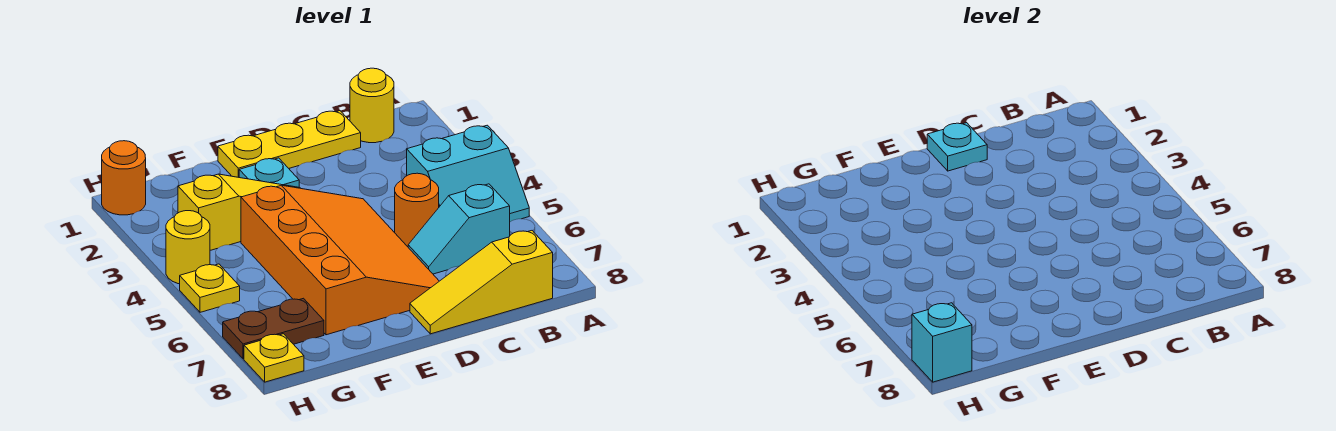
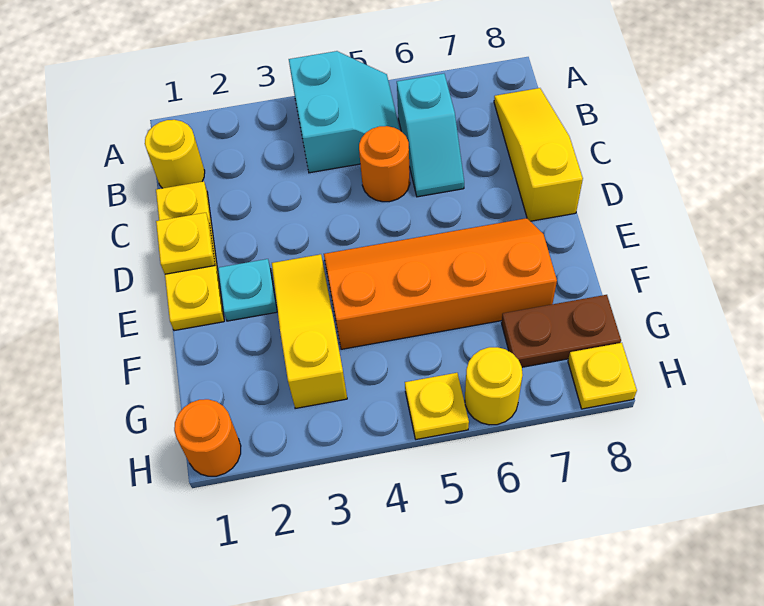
yellow slope B8:D8 level 1 top B -> yellow slope B8:D8 level 1 top D
cyan plate D1 level 2 -> yellow plate D1 level 2
orange slope D4:F7 level 1 top F -> orange slope E4:F7 level 1 top F
brown plate G7:H7 level 1 -> brown plate G7:G8 level 1
yellow round brick H4 level 1 -> yellow round brick H6 level 1
cyan brick H8 level 2 -> none

